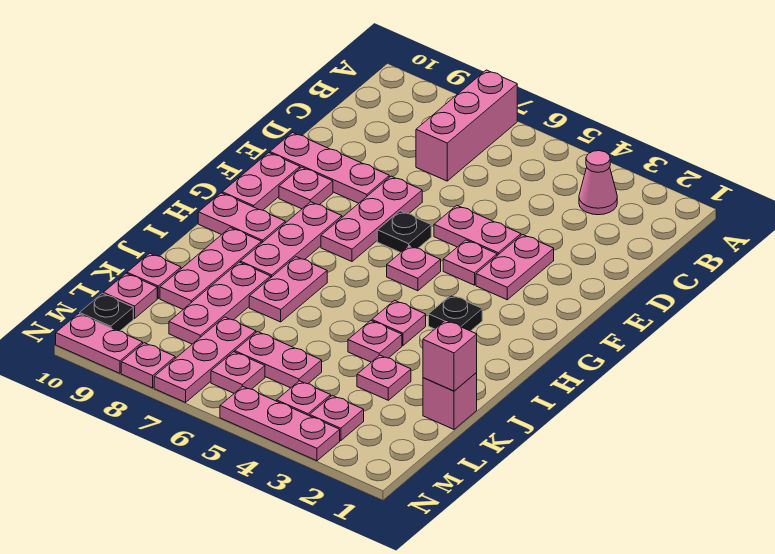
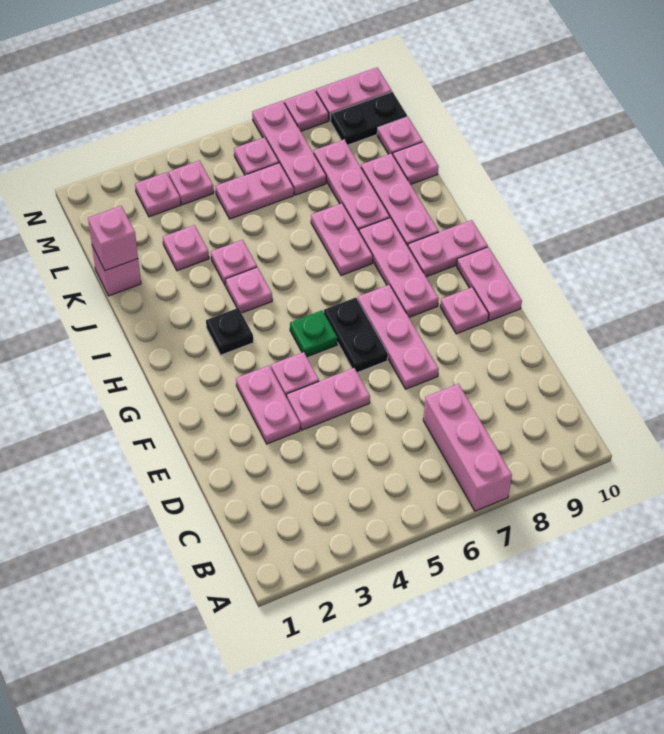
pink cone B3 level 1 -> none
pink plate E8:E10 level 1 -> none
black plate F6 level 1 -> black plate F6:G6 level 1
pink plate G5 level 1 -> green plate G5 level 1
black plate M10 level 1 -> black plate M9:M10 level 1
pink plate N3:N5 level 1 -> none

